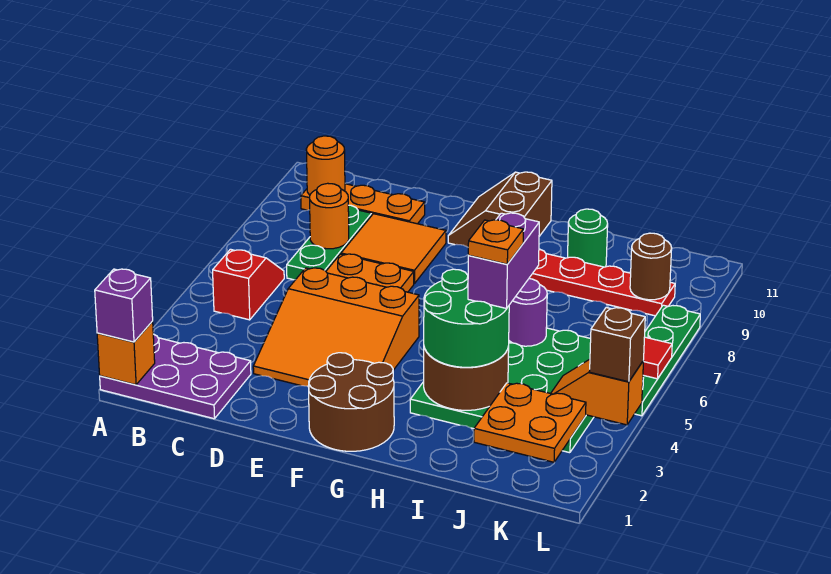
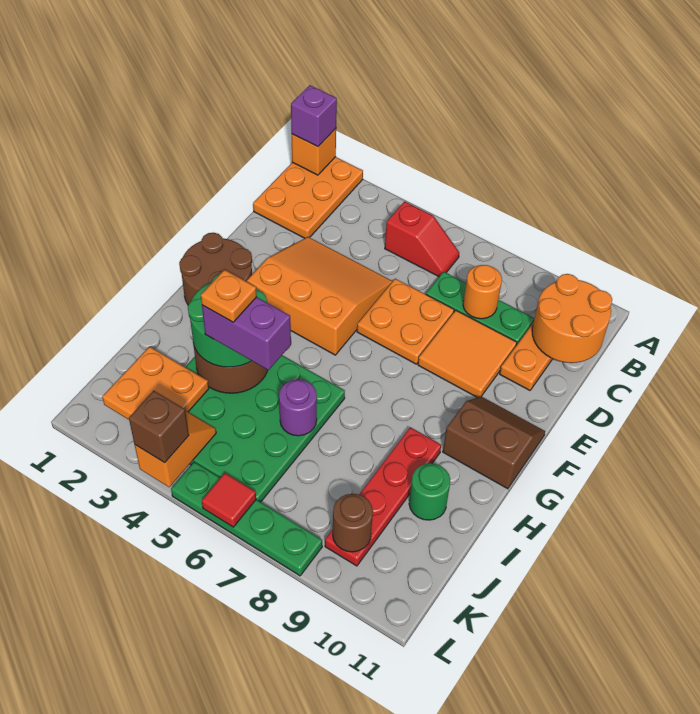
purple plate A1:C2 level 1 -> orange plate A1:C2 level 1
orange round brick B10 level 2 -> orange round brick B10:C11 level 2
orange slope D3:F5 level 1 top 5 -> orange slope D3:F5 level 1 top F

